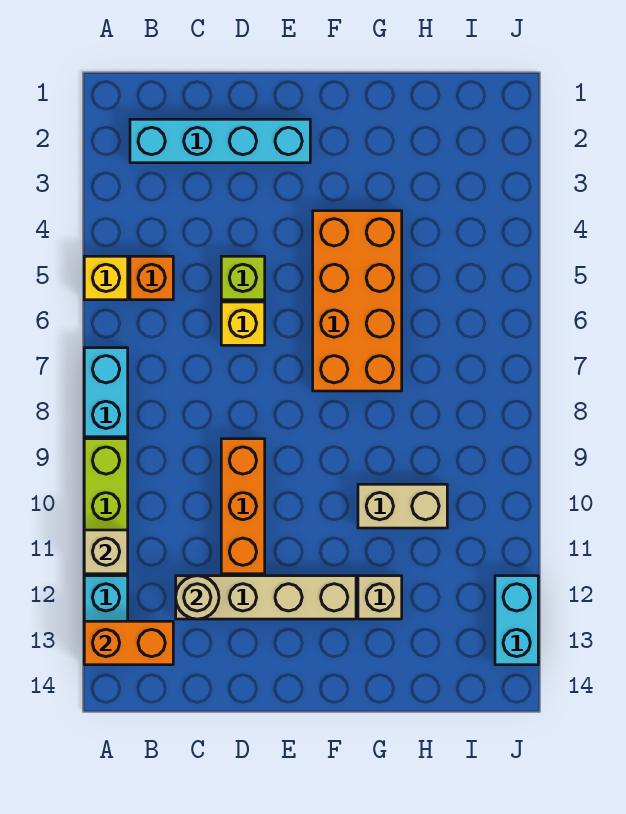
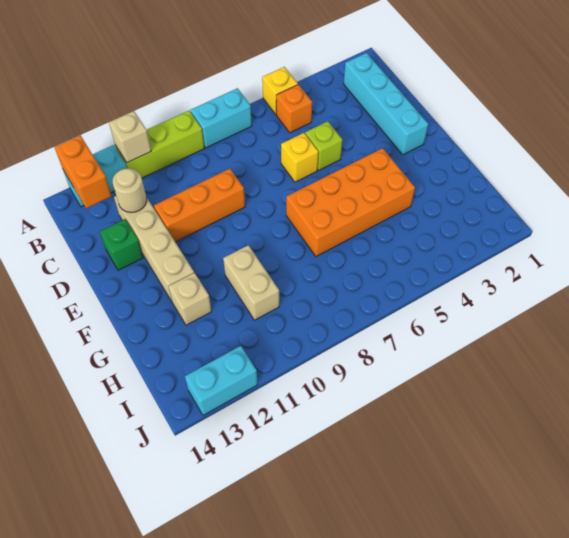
none -> green brick D13 level 1

